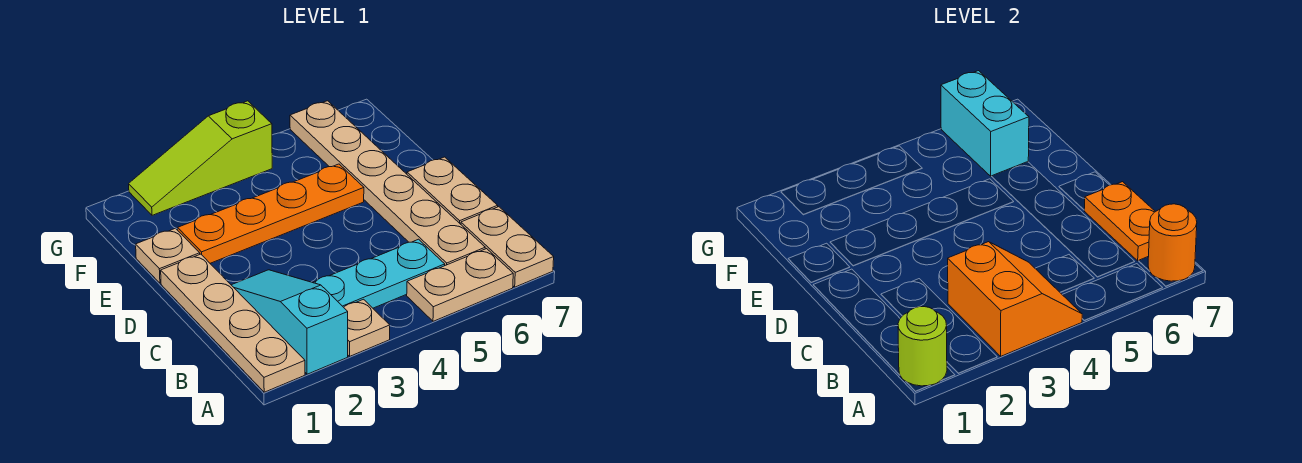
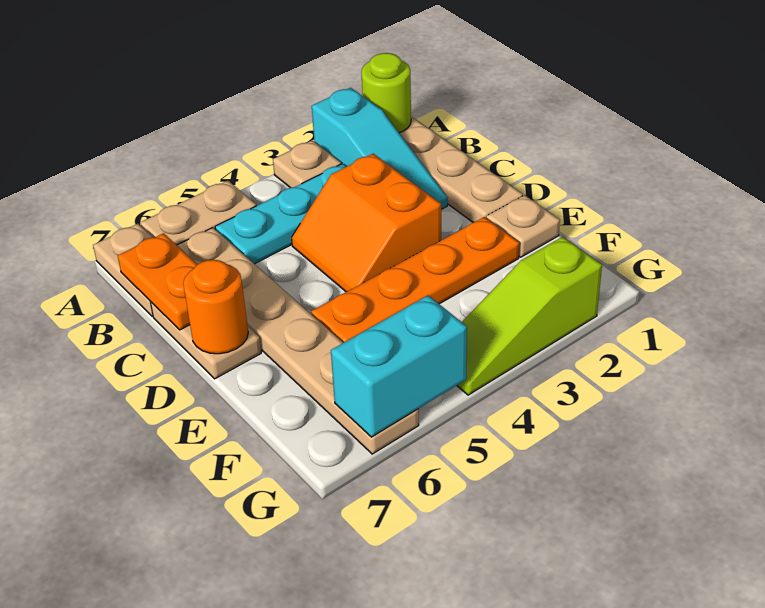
orange slope A3:B4 level 2 top 3 -> orange slope C3:D4 level 1 top 3
orange round brick A7 level 2 -> orange round brick D7 level 2
cyan brick F6:G6 level 2 -> cyan brick G5:G6 level 2
lime slope G2:G4 level 1 top 4 -> lime slope G2:G4 level 1 top 2

